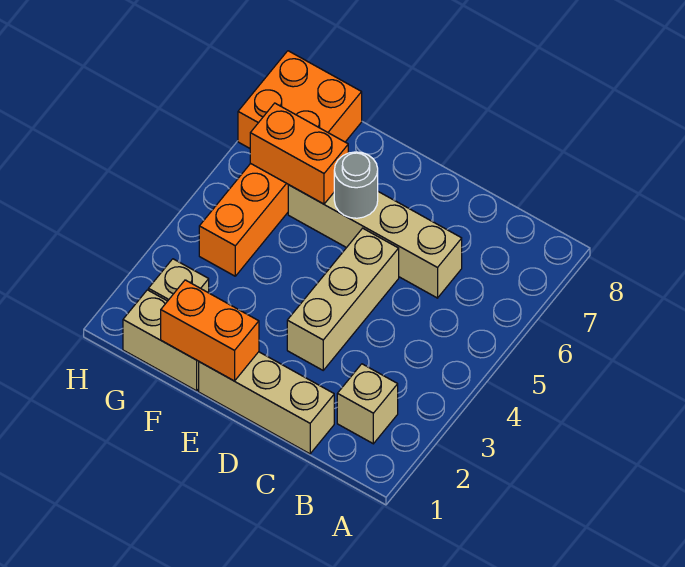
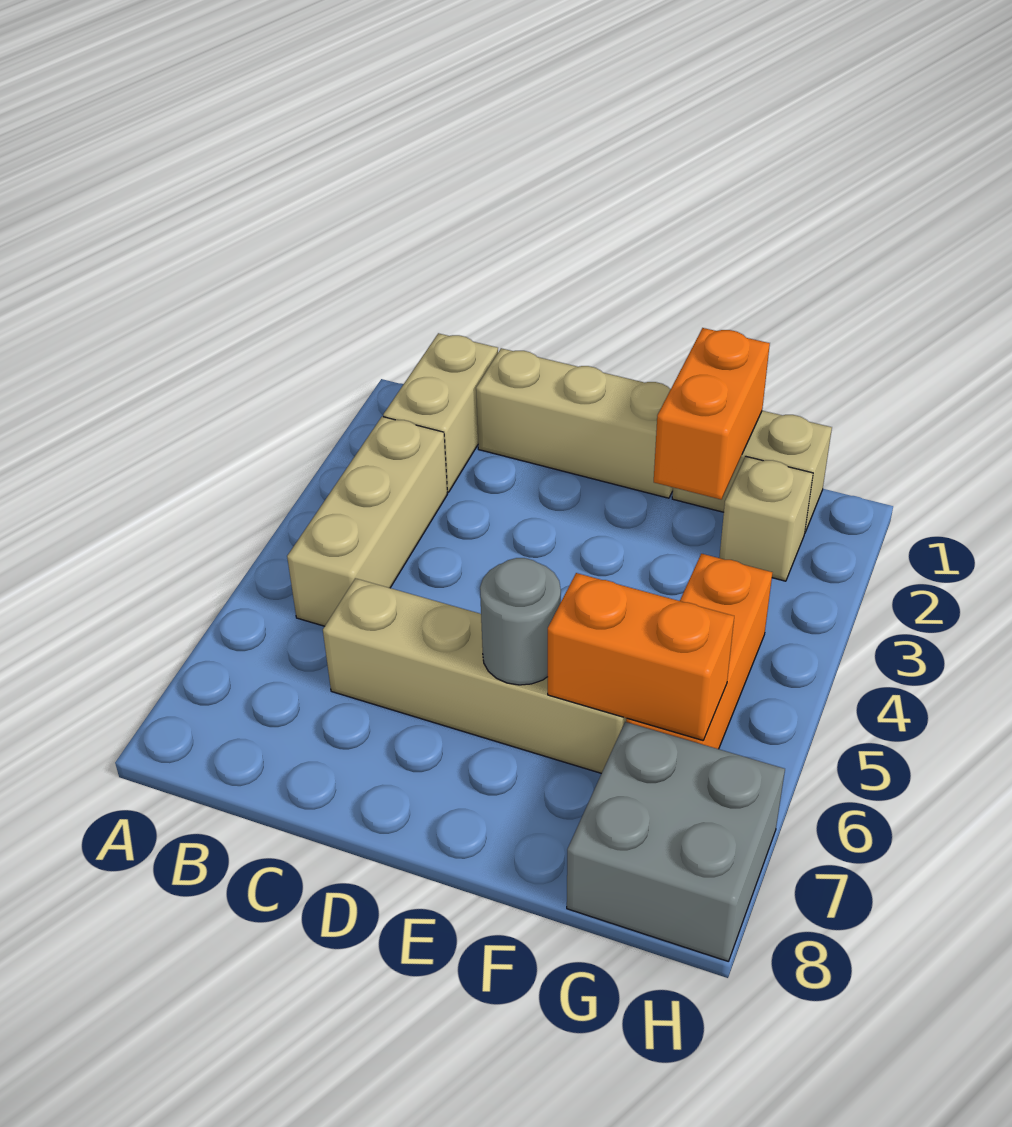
tan brick B2 level 1 -> tan brick B1:B2 level 1
tan brick D3:D5 level 1 -> tan brick B3:B5 level 1
orange brick E1:F1 level 2 -> orange brick F1:F2 level 2
orange brick G7:H8 level 1 -> grey brick G7:H8 level 1

